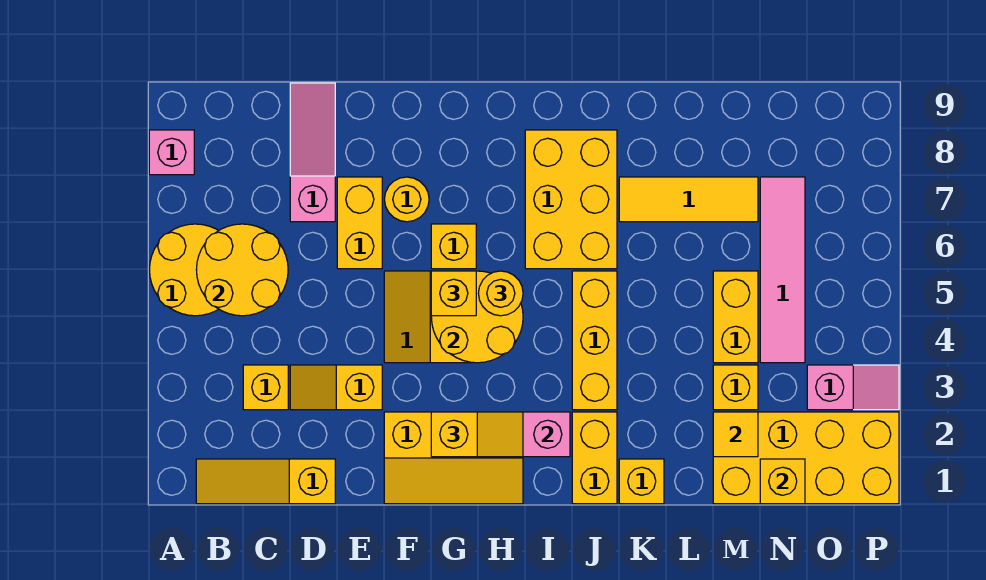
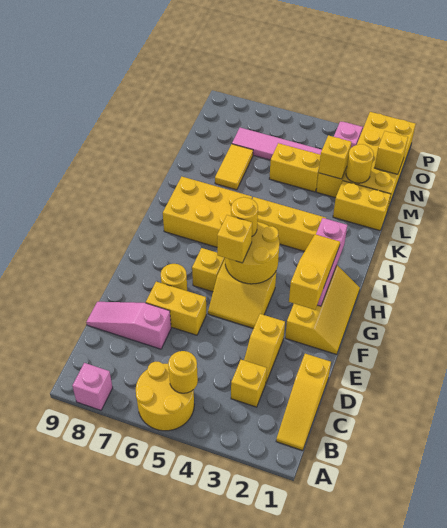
yellow round brick B5:C6 level 2 -> yellow round brick B5 level 2
yellow slope G2:H2 level 3 top G -> yellow slope F2:H2 level 3 top F
yellow brick J1:J2 level 1 -> yellow brick L1:L2 level 1
yellow brick K1 level 1 -> yellow brick M3 level 2
yellow tile K7:M7 level 1 -> yellow tile L7:M7 level 1
yellow tile M2 level 2 -> yellow round brick M2 level 2

